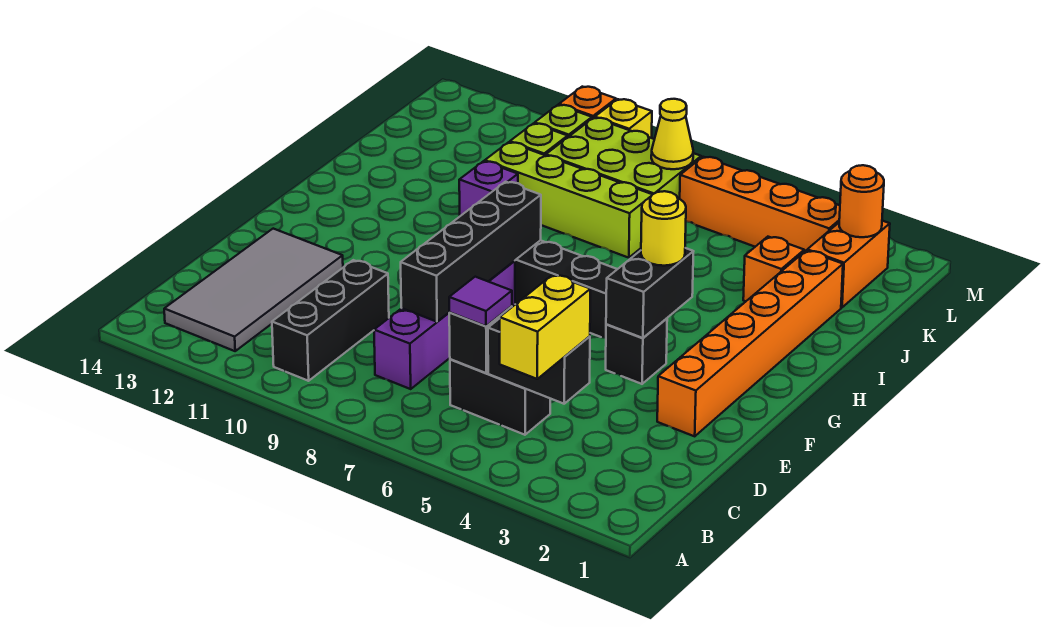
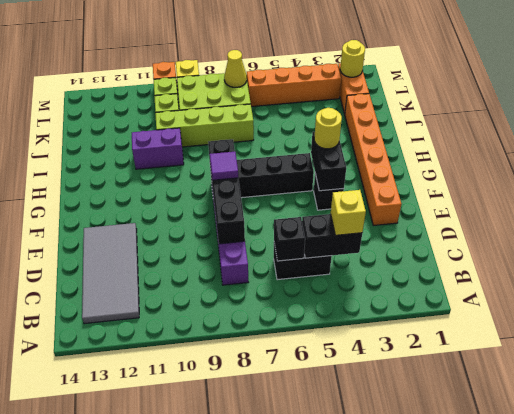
yellow brick B4:C4 level 3 -> yellow brick C4 level 3
black brick B10:D10 level 1 -> none
purple tile C6 level 3 -> purple tile F8 level 3
purple brick I10 level 1 -> purple brick I10:I11 level 1
orange brick J3 level 1 -> none
orange round brick L2 level 2 -> yellow round brick L2 level 2

